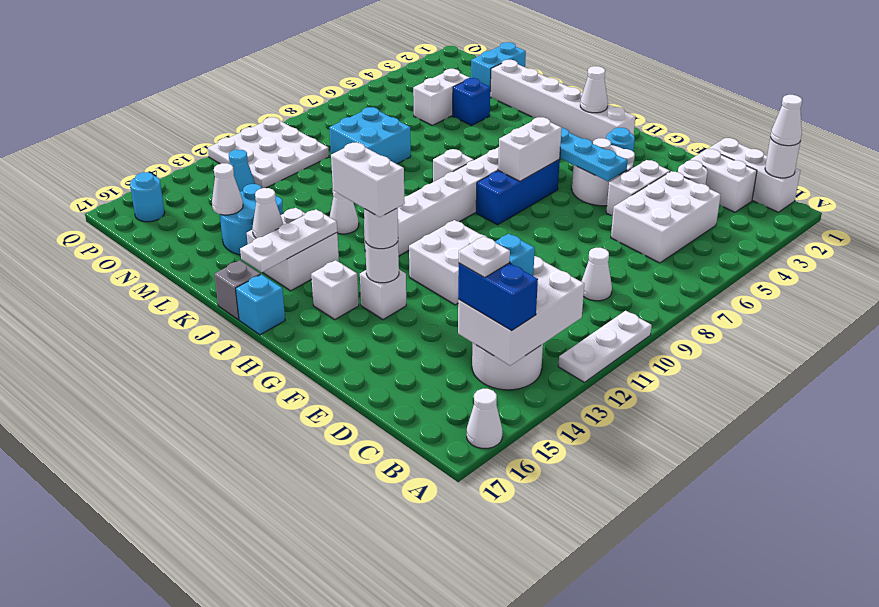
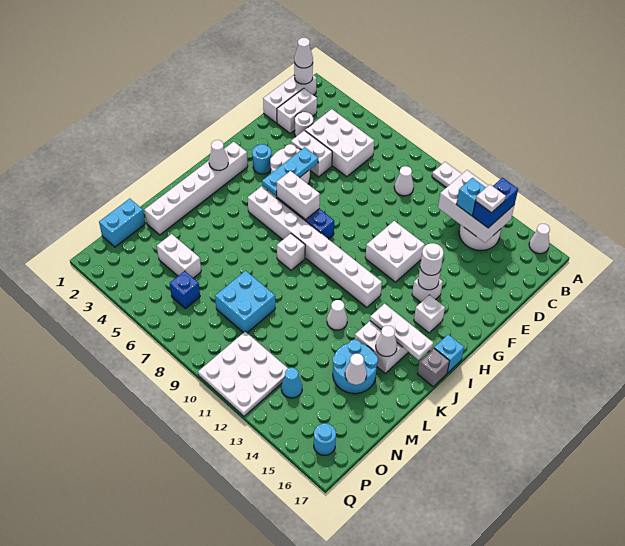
white brick G14:H14 level 4 -> none
blue brick M4 level 1 -> blue brick O6 level 1
cyan brick N1:N2 level 1 -> cyan brick N1:O1 level 1

